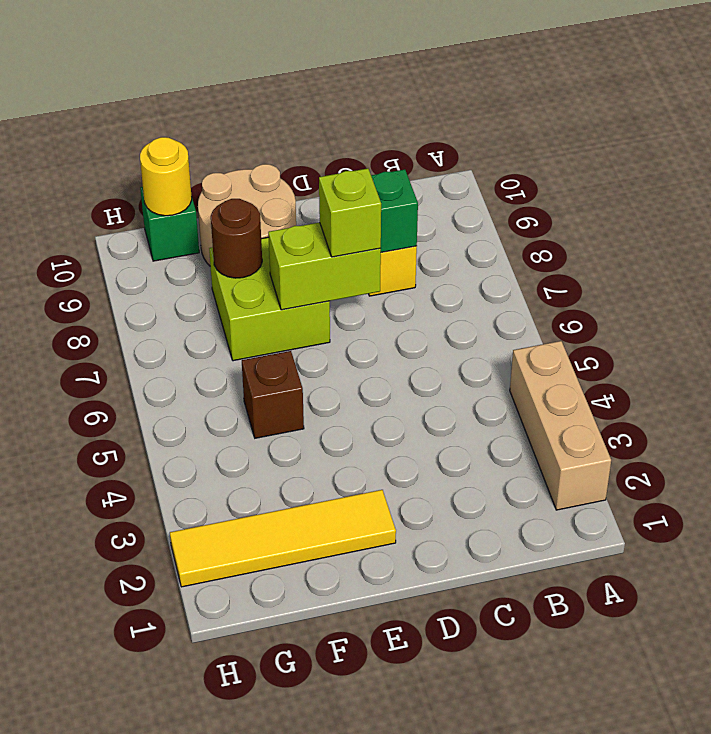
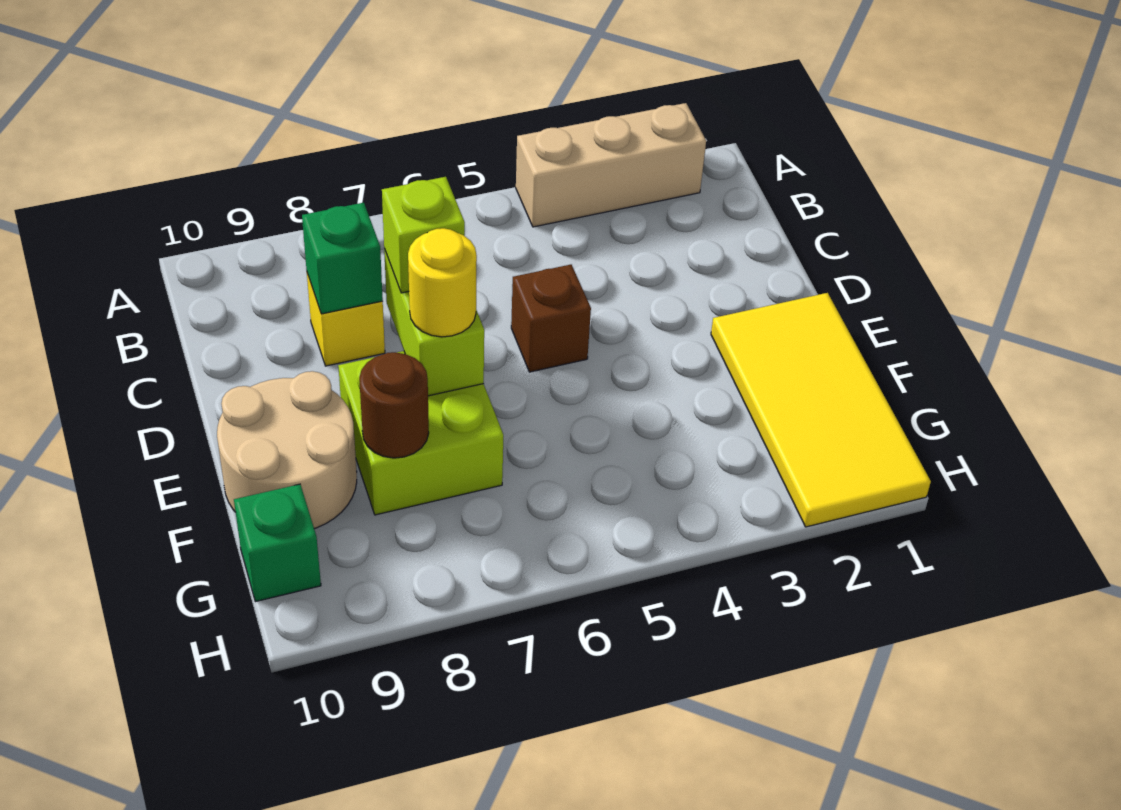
yellow tile E2:H2 level 1 -> yellow tile E1:H2 level 1
brown brick F5 level 1 -> brown brick D5 level 1
yellow round brick G10 level 2 -> yellow round brick E7 level 3

